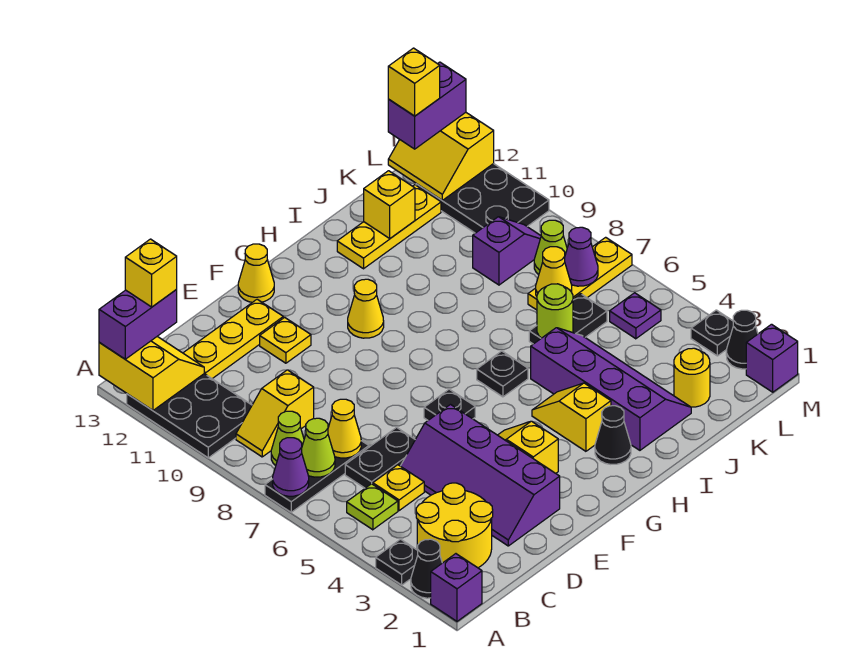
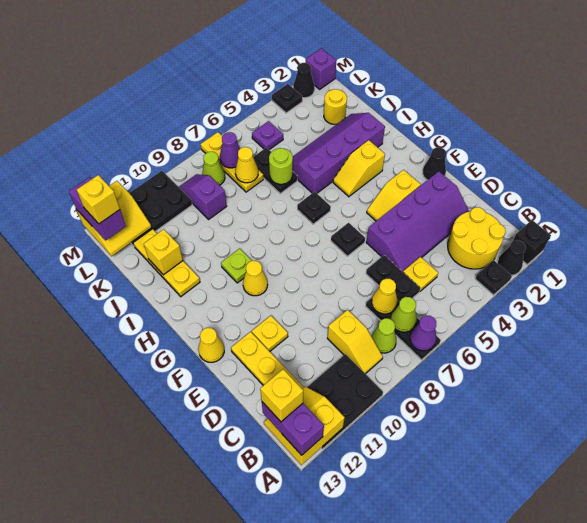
purple brick A1 level 1 -> black brick A1 level 1
lime plate B5 level 1 -> lime plate H10 level 1
black cone H2 level 1 -> black cone F1 level 1

